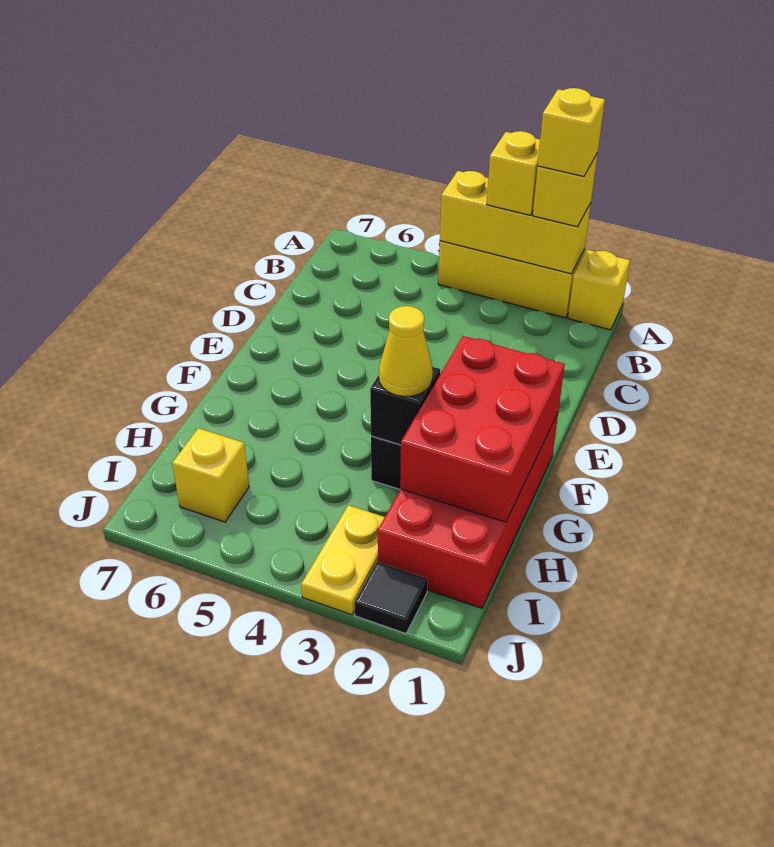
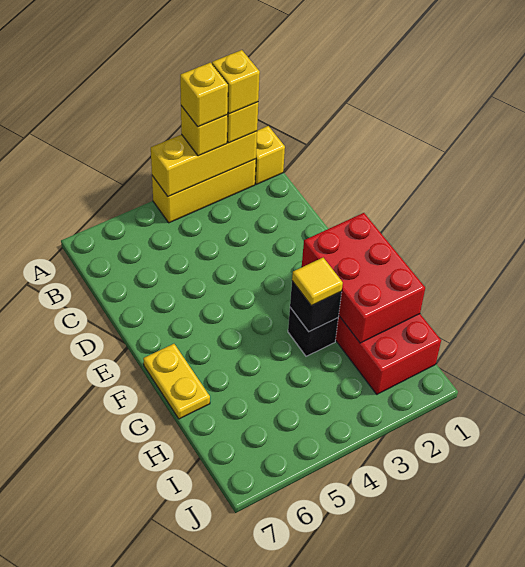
yellow cone G3 level 3 -> yellow tile G3 level 3
yellow plate I3:J3 level 1 -> yellow plate F7:G7 level 1
yellow brick I6 level 1 -> yellow brick A3 level 4
black tile J2 level 1 -> none

